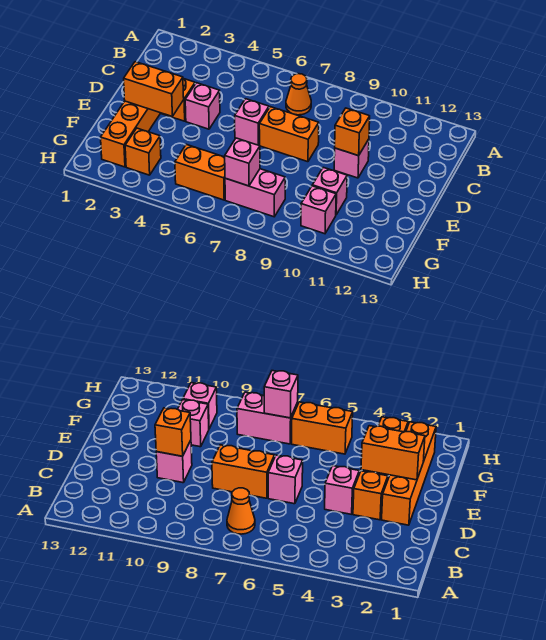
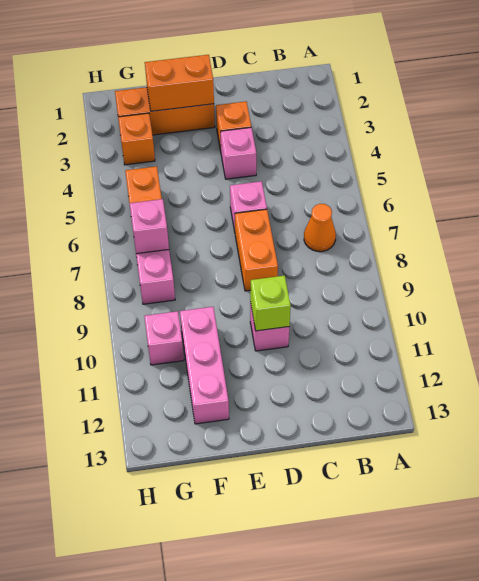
orange brick D2:G2 level 1 -> orange brick E2:G2 level 1
orange brick D10 level 2 -> lime brick D10 level 2
orange brick E2:E3 level 2 -> orange brick E2:F2 level 2
pink brick F10 level 1 -> pink brick F10:F12 level 1

